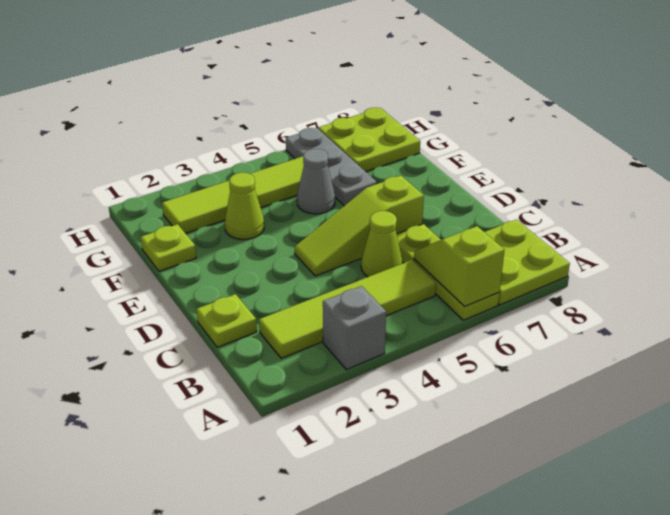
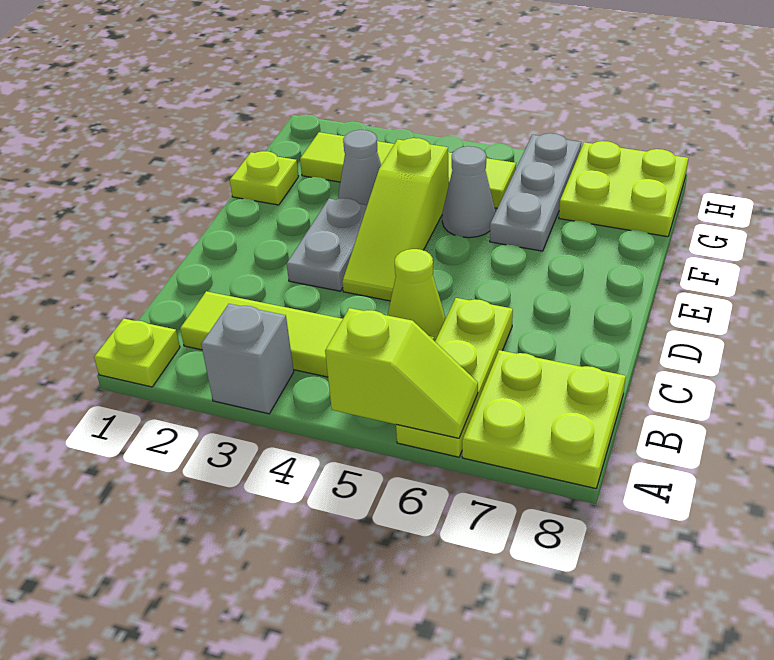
lime slope A6:B6 level 2 top A -> lime slope A5:A6 level 2 top 5
lime plate C1 level 1 -> lime plate A1 level 1
none -> grey plate D3:E3 level 1
lime slope D4:D6 level 1 top 6 -> lime slope D4:F4 level 1 top F
lime cone F3 level 1 -> grey cone F3 level 1

